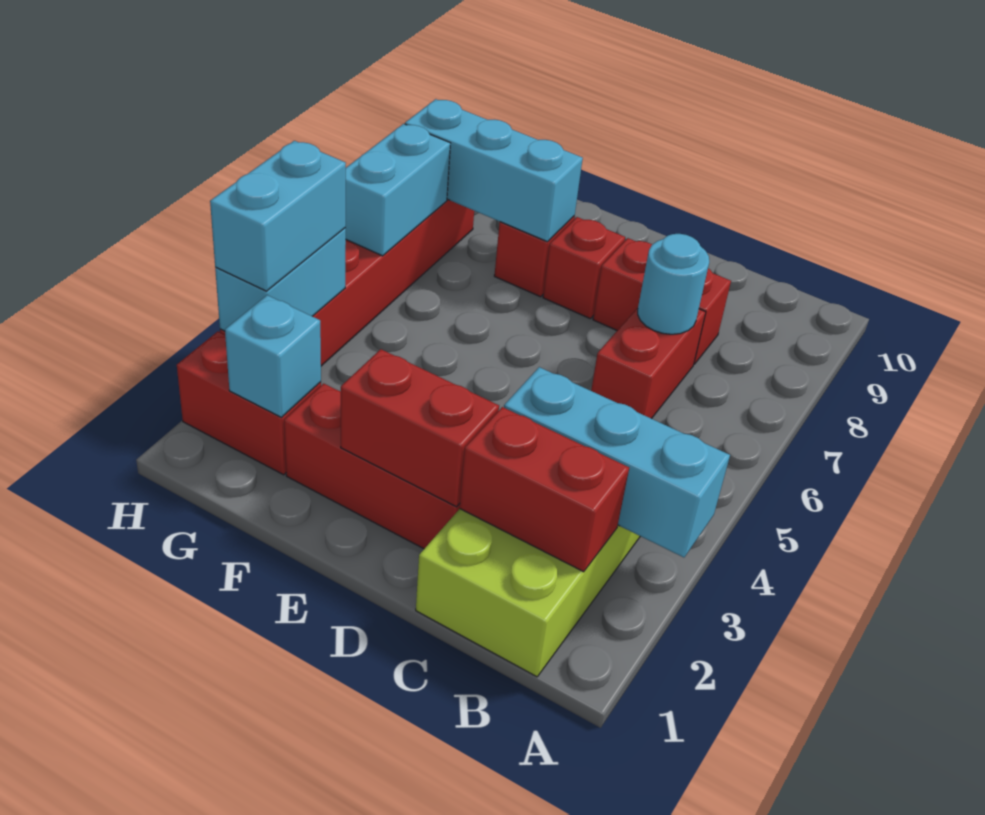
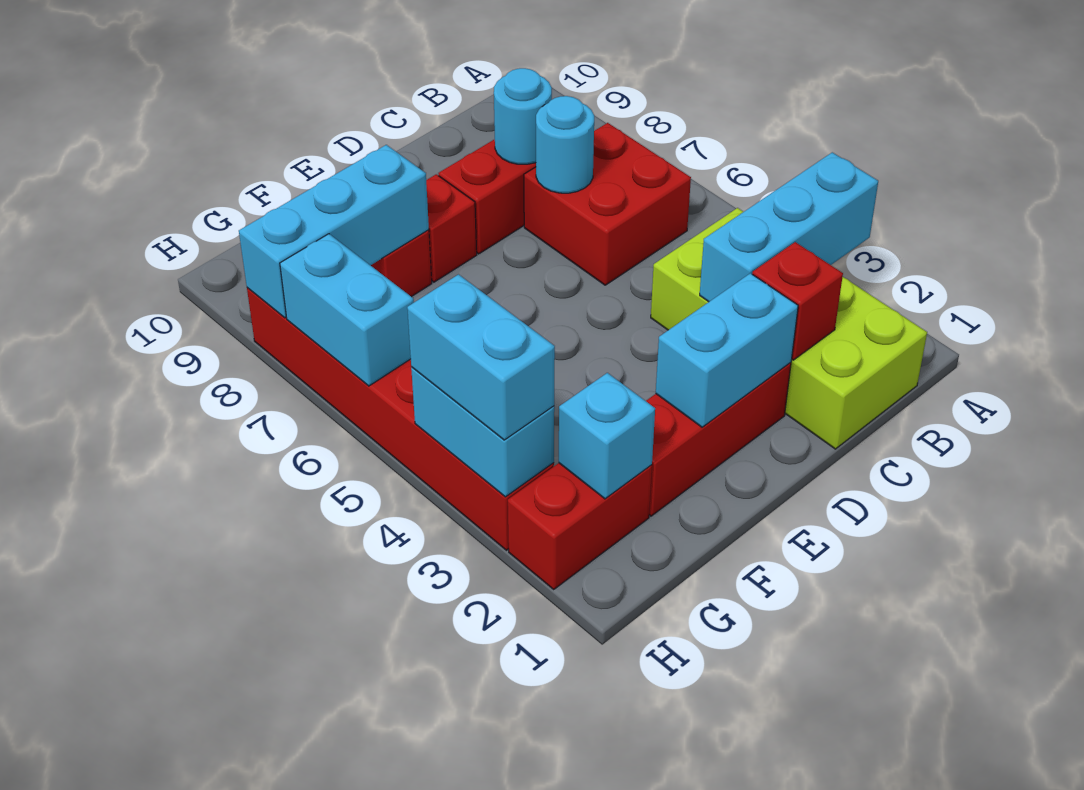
red brick B2:C2 level 2 -> red brick C2 level 2
red brick C6:C7 level 1 -> red brick B6:C7 level 1
none -> cyan round brick C8 level 2
red brick D2:E2 level 2 -> cyan brick D2:E2 level 2

